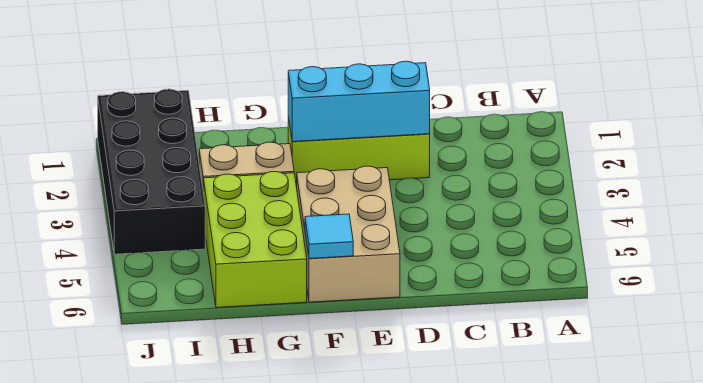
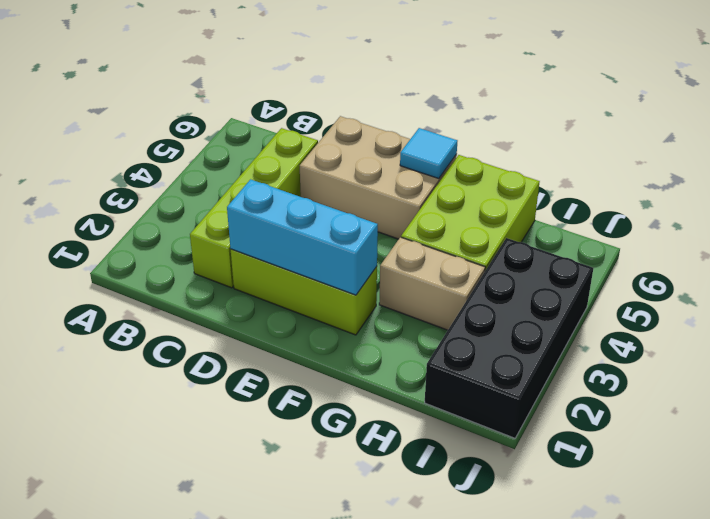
none -> lime brick C2:C5 level 1
tan brick E4:F6 level 1 -> tan brick D5:F6 level 1

